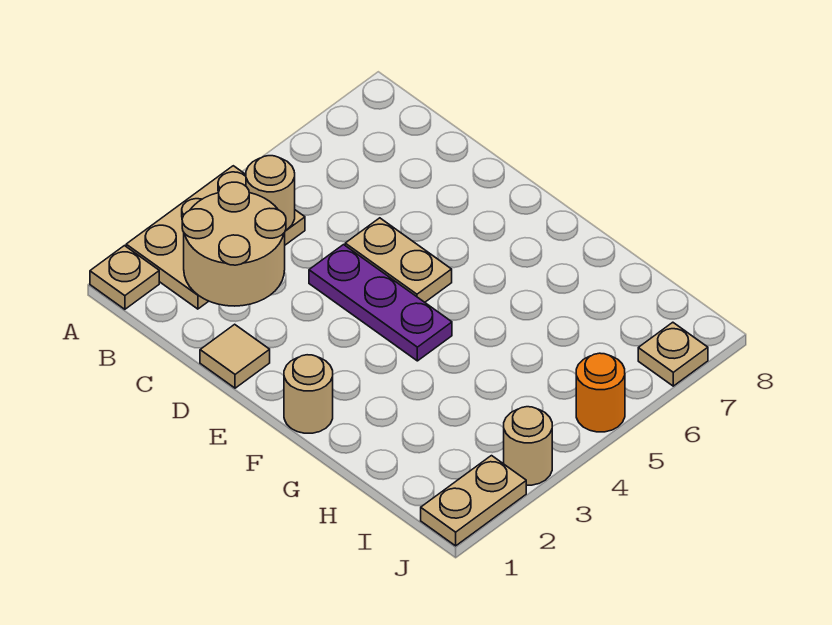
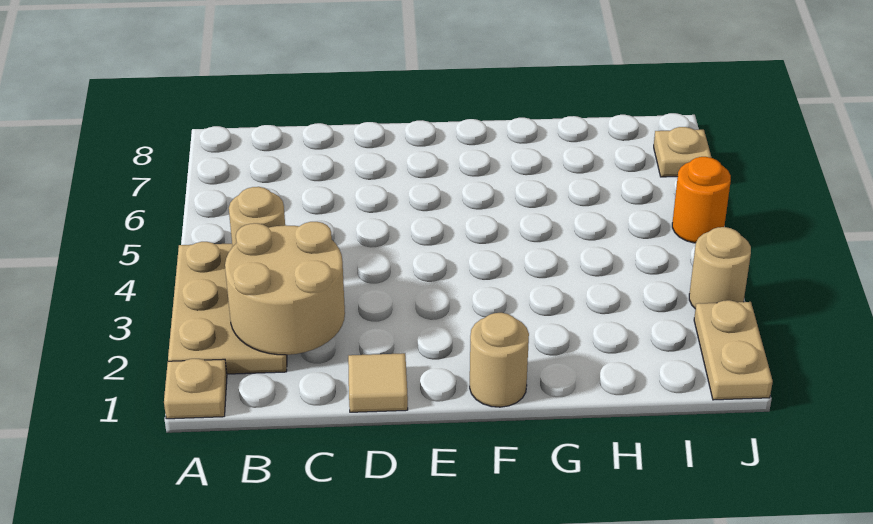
purple plate D4:F4 level 1 -> none
tan plate D5:E5 level 1 -> none

